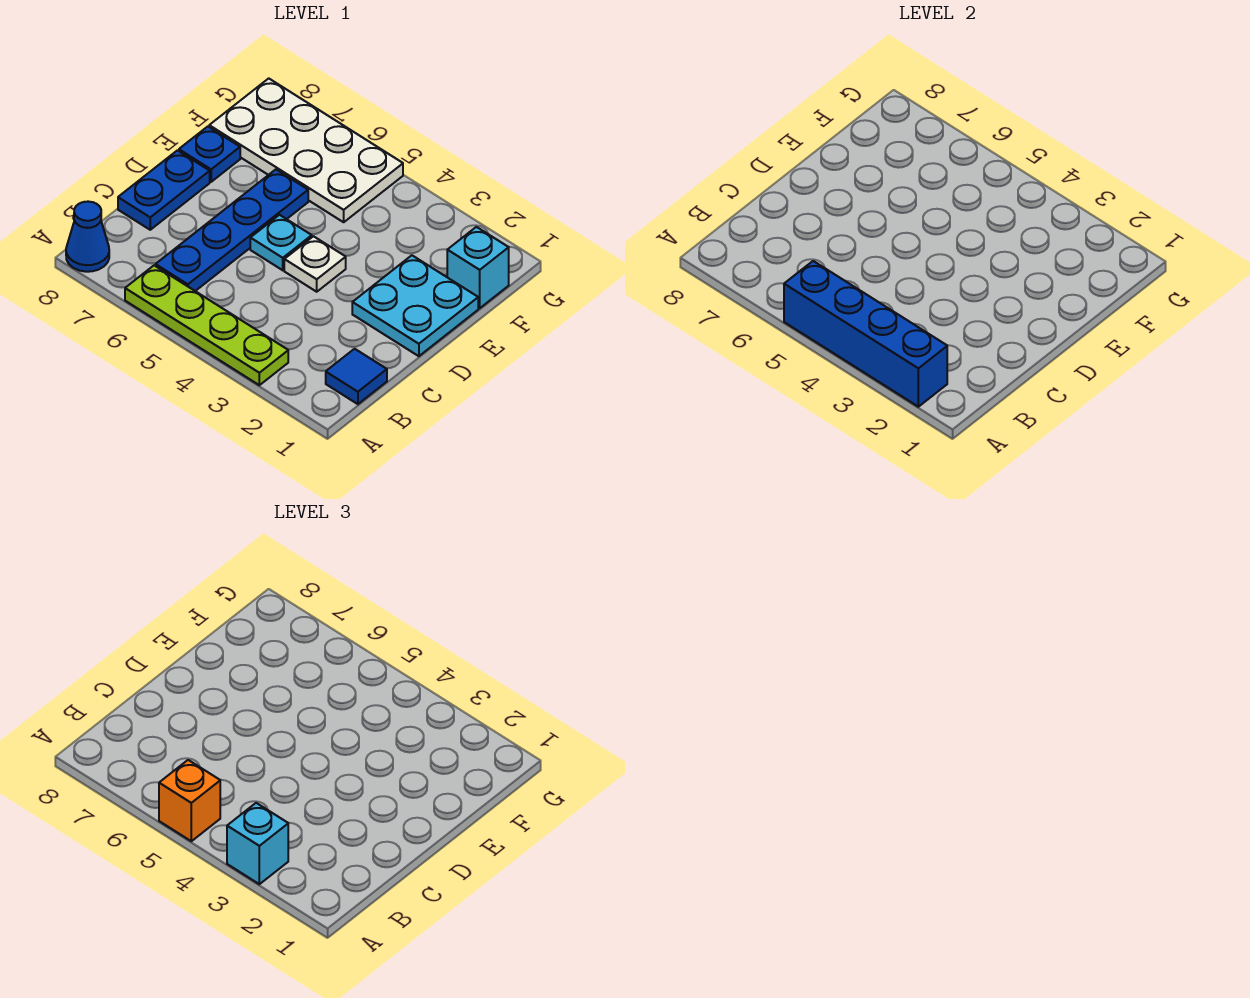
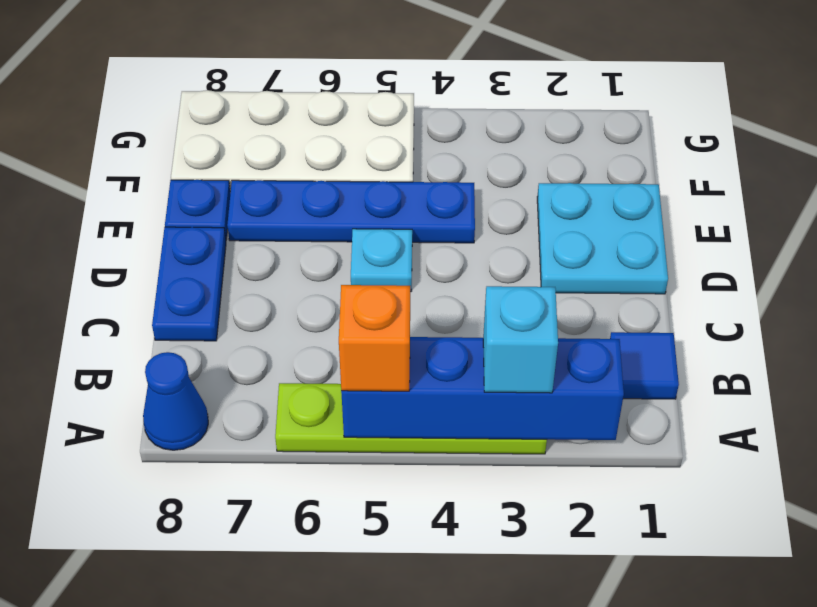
blue plate B6:E6 level 1 -> blue plate E4:E7 level 1
white plate D4 level 1 -> none
cyan brick F1 level 1 -> none

